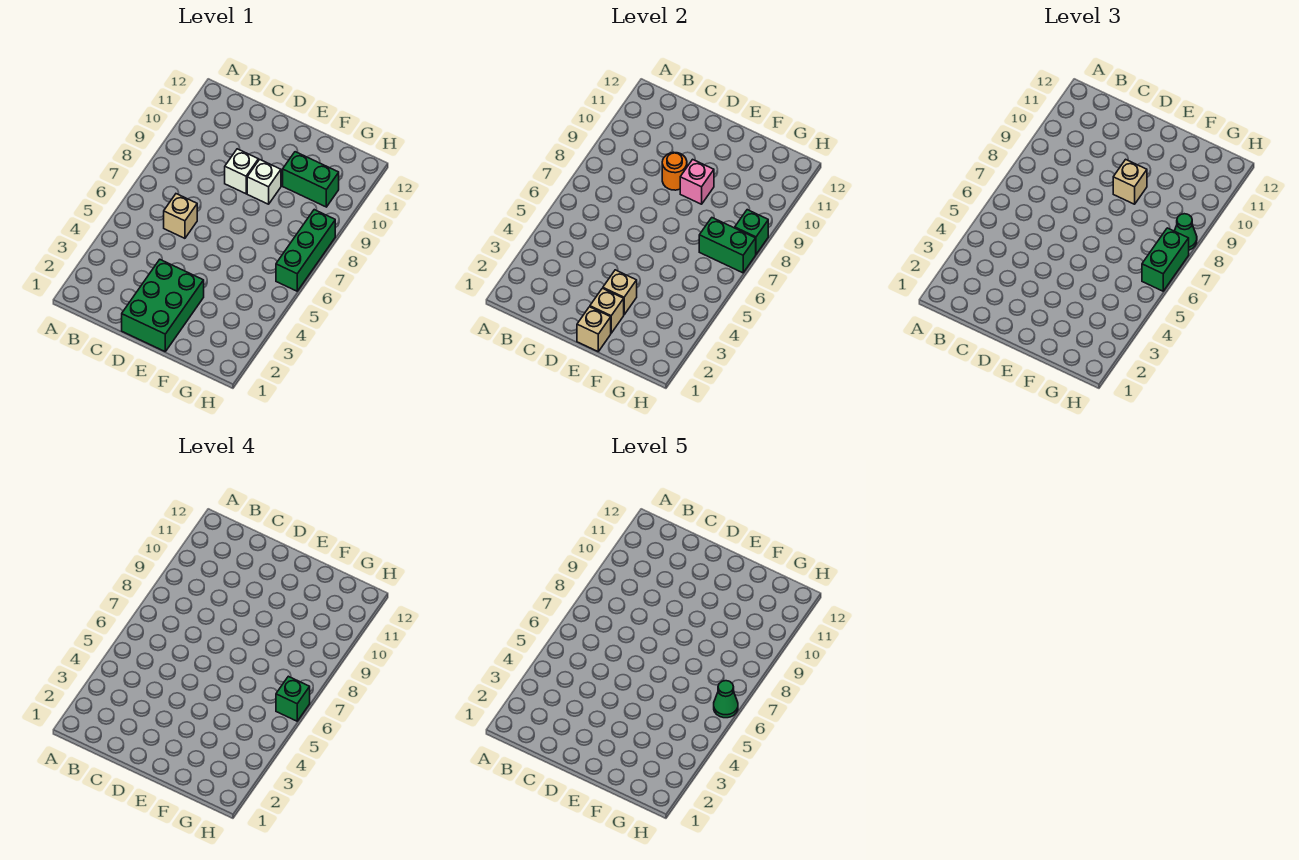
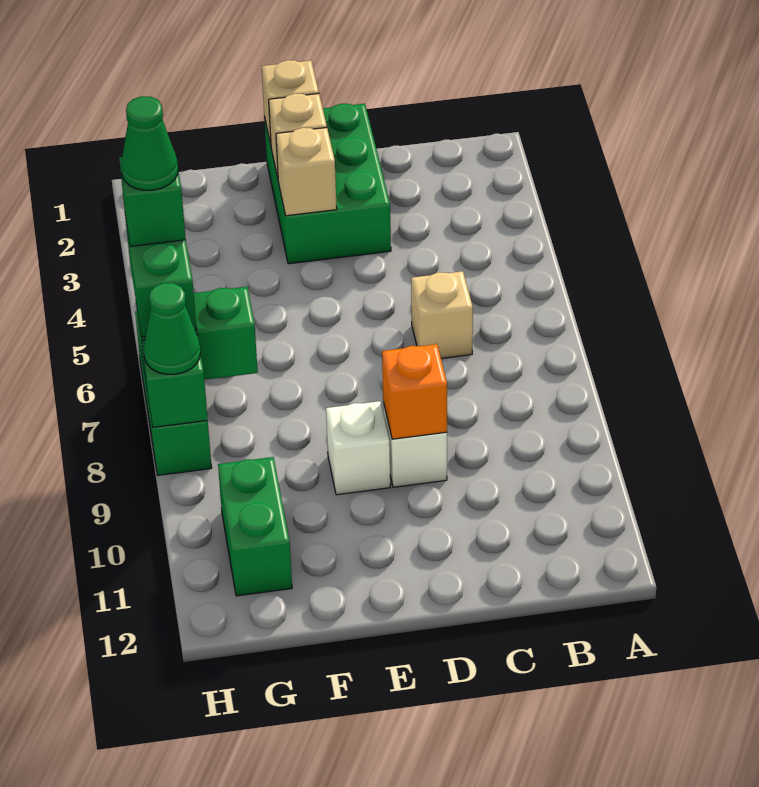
orange round brick D9 level 2 -> orange brick D9 level 2
pink brick E9 level 2 -> none
tan brick E9 level 3 -> none
green brick F10:G10 level 1 -> green brick G10:G11 level 1

